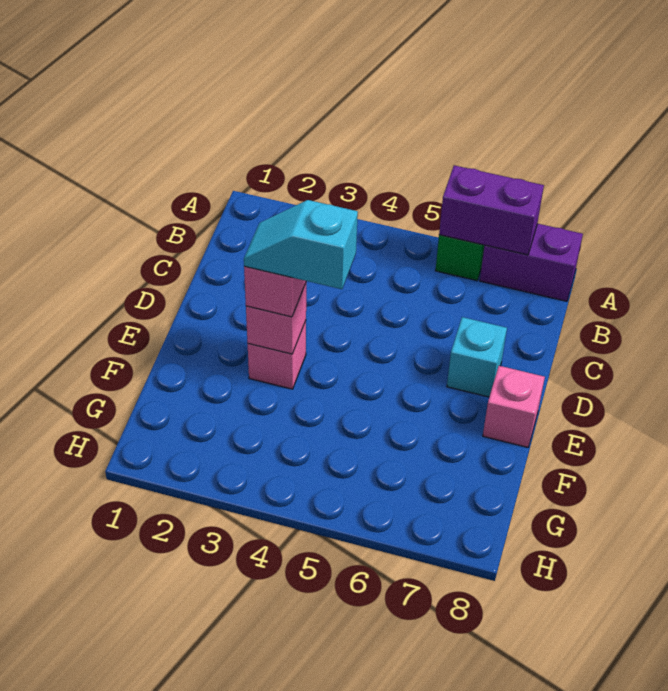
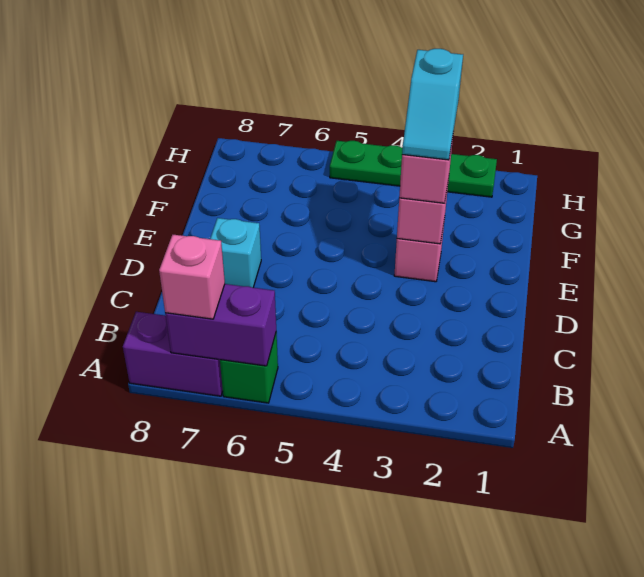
cyan slope E3:E4 level 4 top 4 -> cyan slope E3:F3 level 4 top F
pink brick E8 level 1 -> pink brick A7 level 3
none -> green plate H2:H5 level 1

